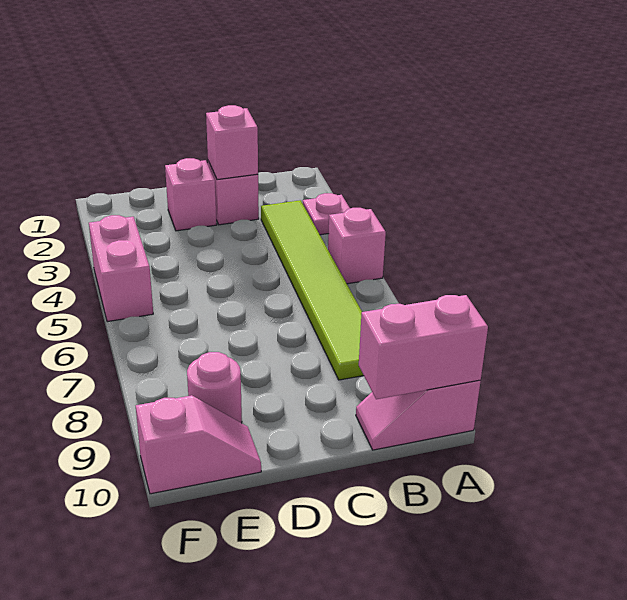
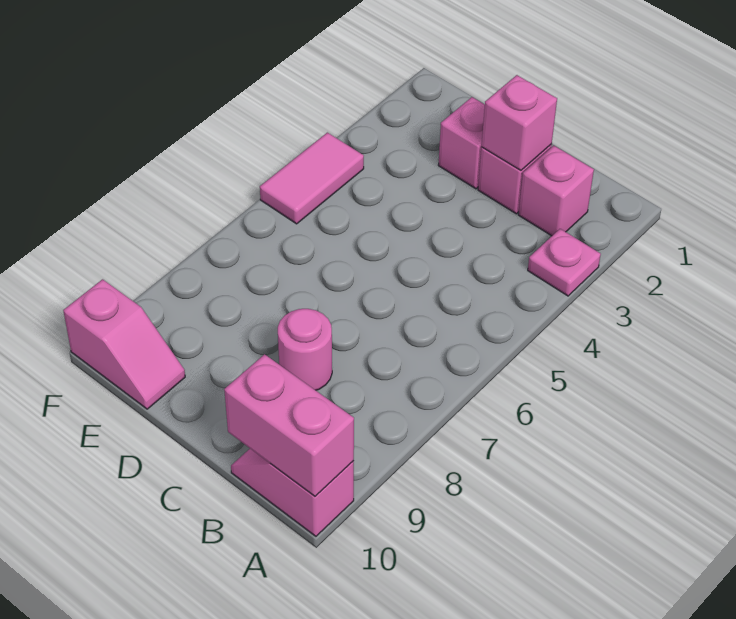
pink brick A5 level 1 -> pink brick B2 level 1
lime tile B3:B8 level 1 -> none
pink round brick E9 level 1 -> pink round brick C8 level 1
pink brick F4:F5 level 1 -> pink tile F4:F5 level 1

